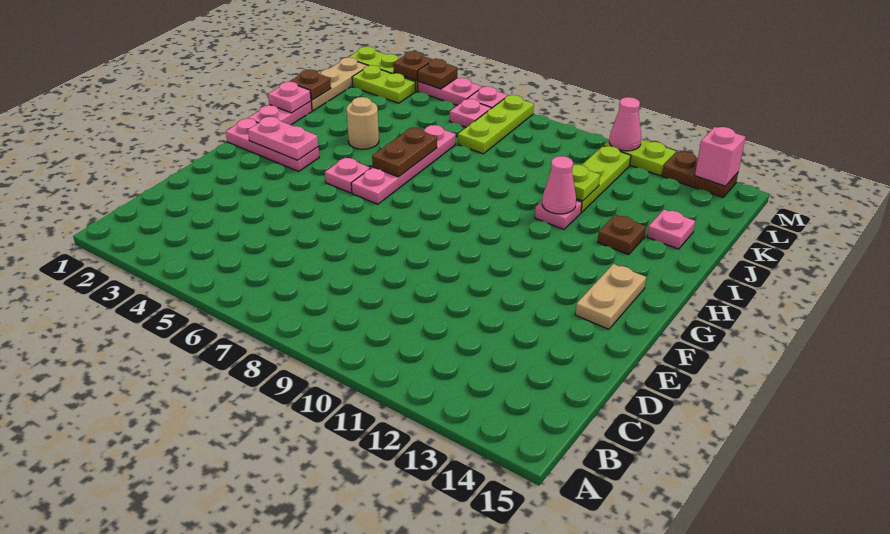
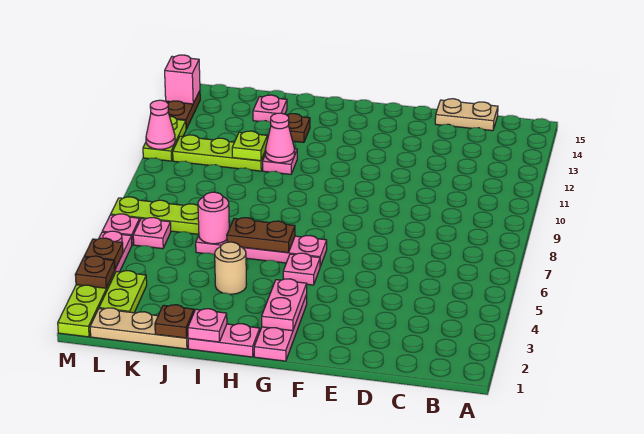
tan plate F14:G14 level 1 -> tan plate C15:D15 level 1
none -> pink round brick J6 level 2

